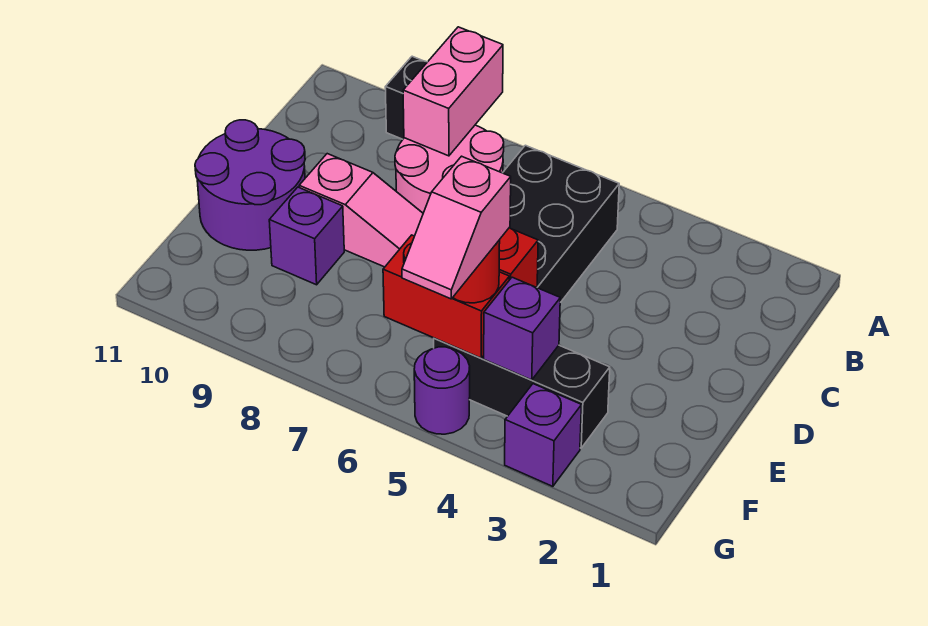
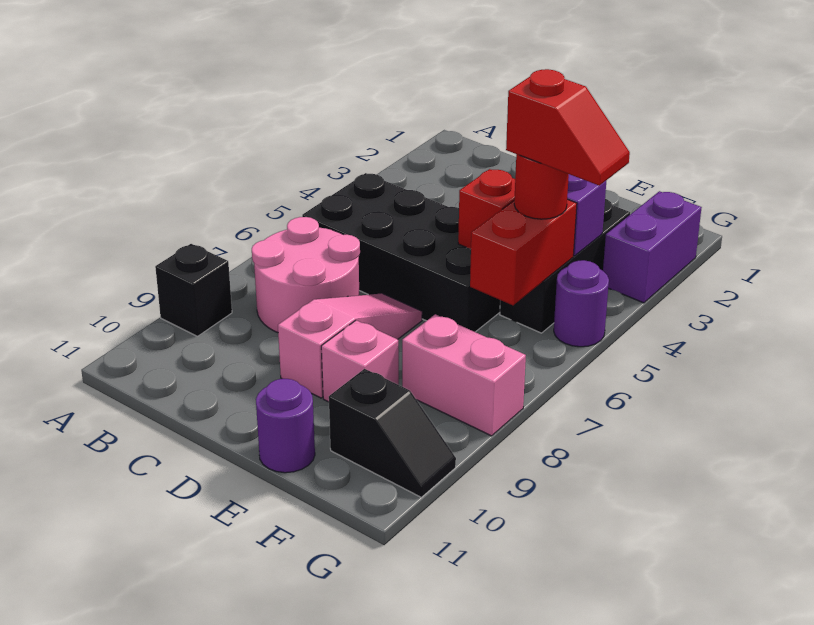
pink brick A8:B8 level 2 -> pink brick F8:G8 level 1
purple round brick D10:E11 level 1 -> purple round brick E11 level 1
purple brick E9 level 1 -> pink brick E9 level 1
pink slope F5:G5 level 4 top F -> red slope F5:G5 level 4 top F
none -> black slope F10:G10 level 1 top F
purple brick G3 level 1 -> purple brick G2:G3 level 1

